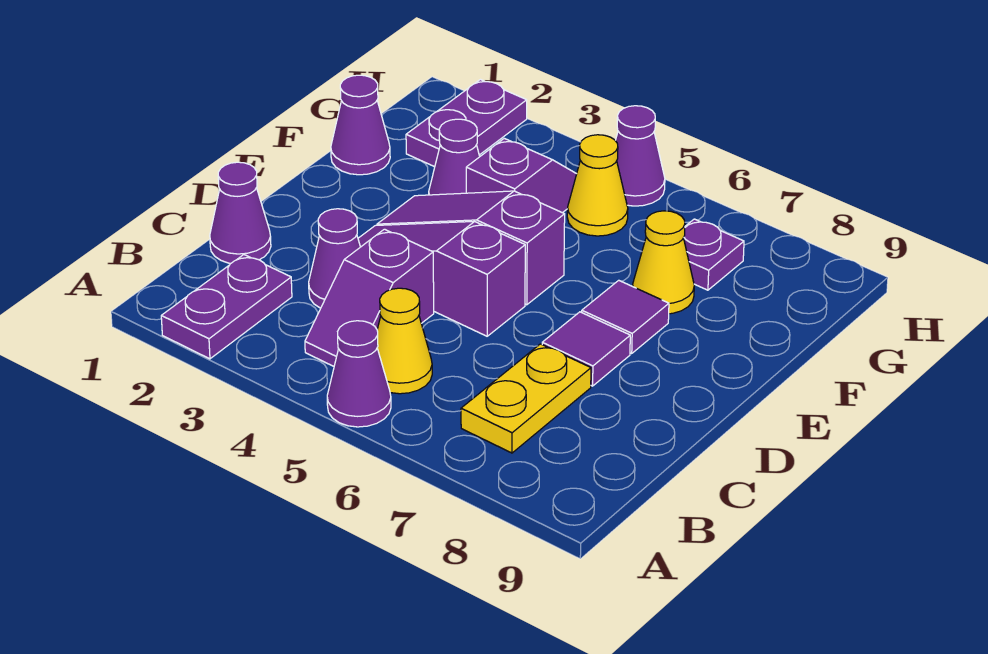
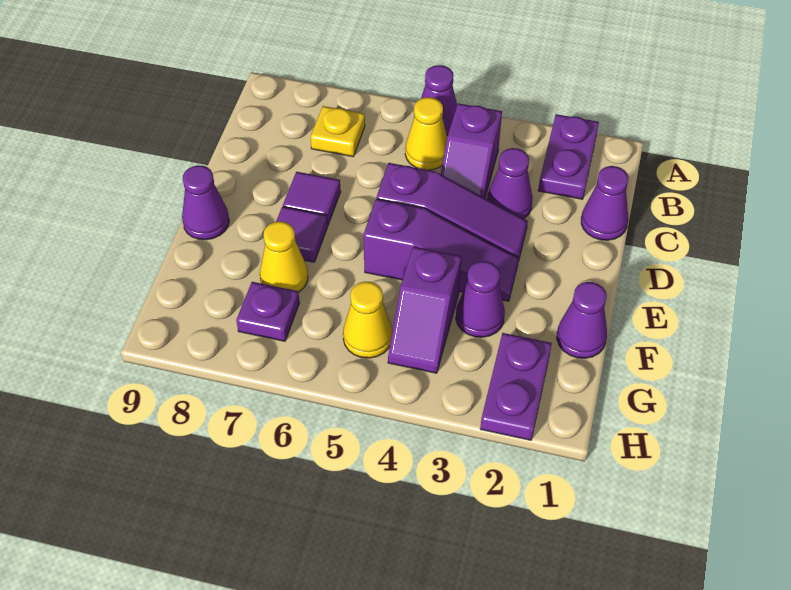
purple slope B4:C4 level 1 top C -> purple slope B4:C4 level 1 top B
yellow plate B7:C7 level 1 -> yellow plate B7 level 1
purple cone H5 level 1 -> purple cone E9 level 1

